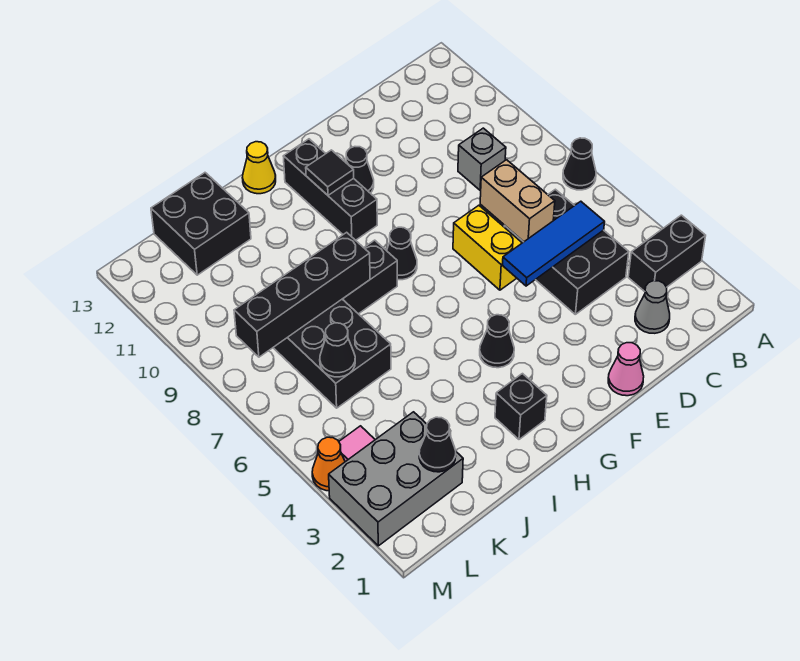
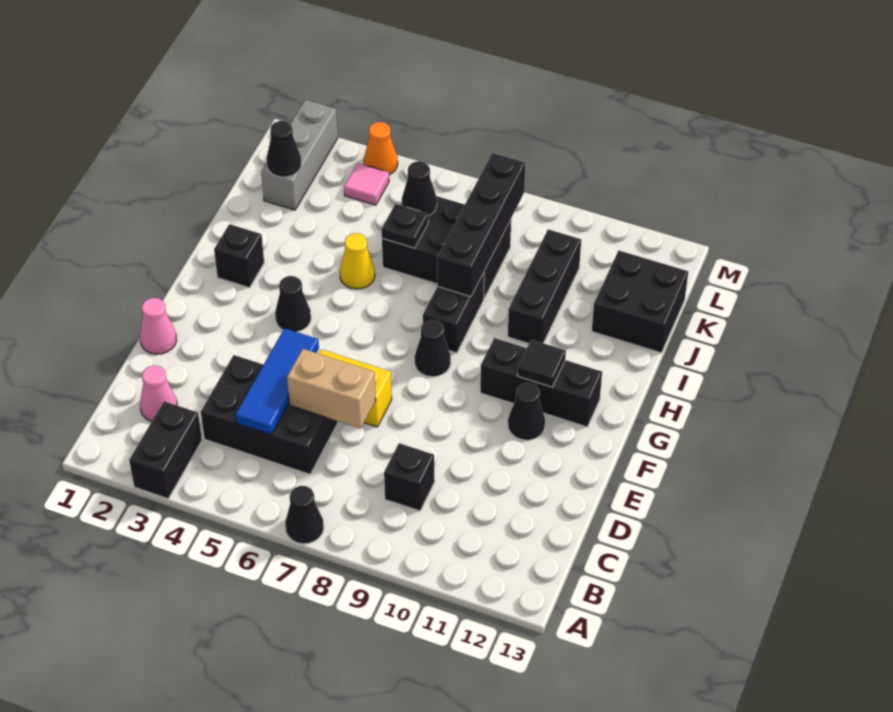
grey cone C2 level 1 -> pink cone C2 level 1
grey brick C9 level 1 -> black brick C9 level 1
yellow cone H13 level 1 -> yellow cone I5 level 1
none -> black brick I10:K10 level 1
none -> black plate J6 level 2
grey brick K2:M3 level 1 -> grey brick K2:M2 level 1

